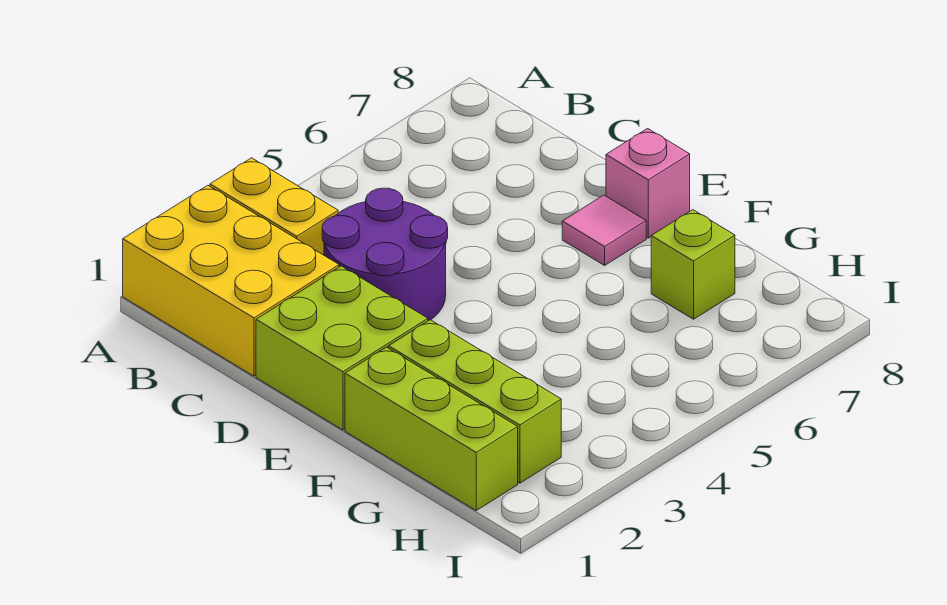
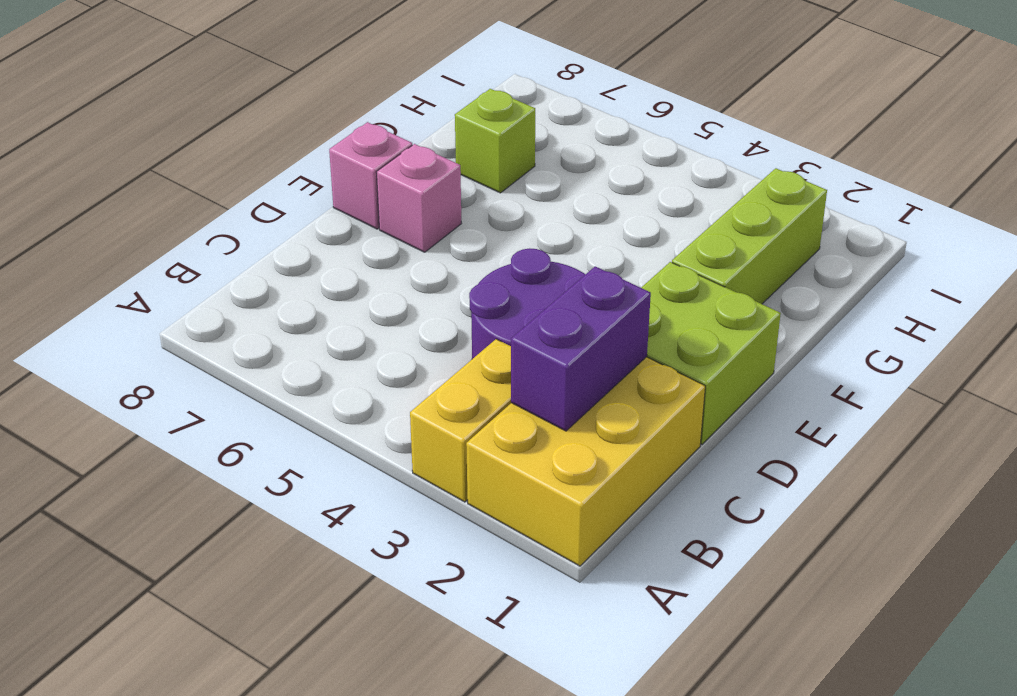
none -> purple brick B2:C2 level 2
pink tile E7 level 1 -> pink brick E7 level 1
lime brick F1:H1 level 1 -> none

